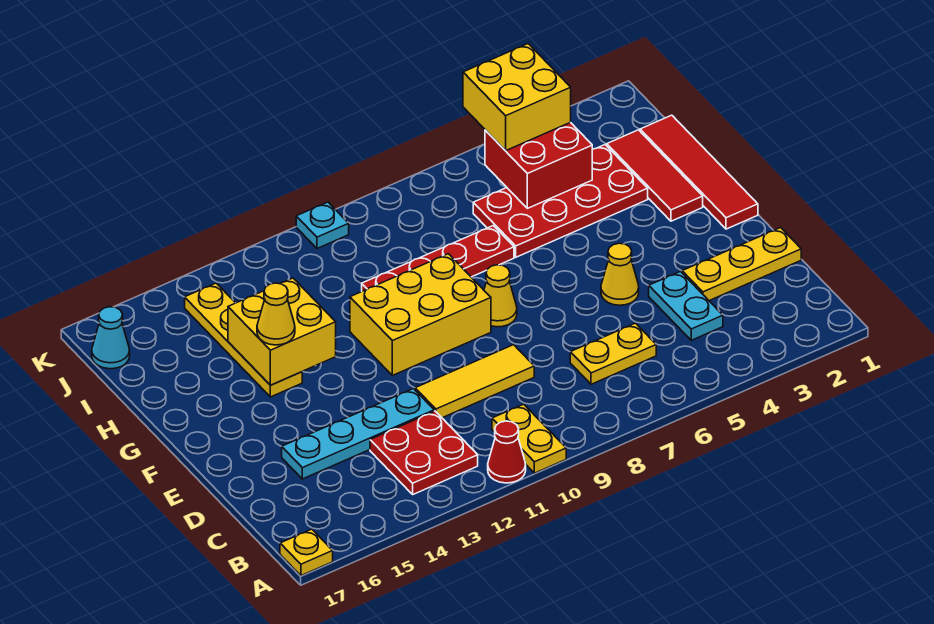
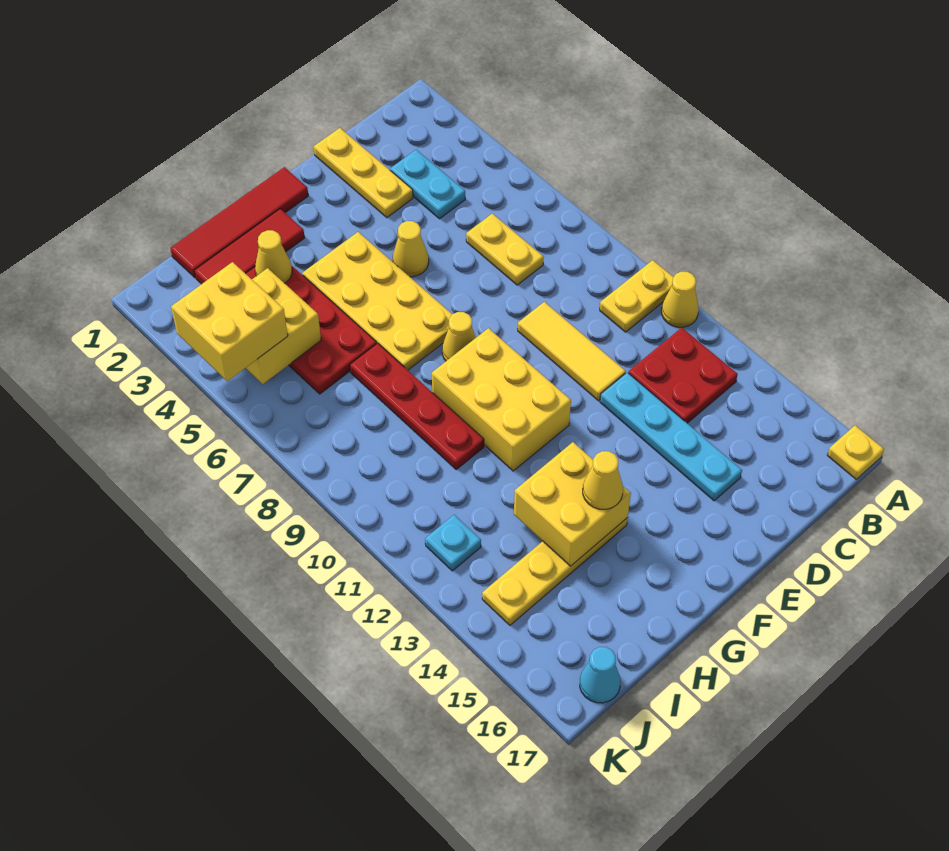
red cone A11 level 1 -> yellow cone A11 level 1
cyan plate C4:D4 level 1 -> cyan plate C3:C4 level 1
none -> yellow plate F4:G7 level 1
none -> yellow cone H3 level 2
red brick I4:J5 level 2 -> yellow brick I4:J5 level 2
cyan plate K10 level 1 -> cyan plate J12 level 1

